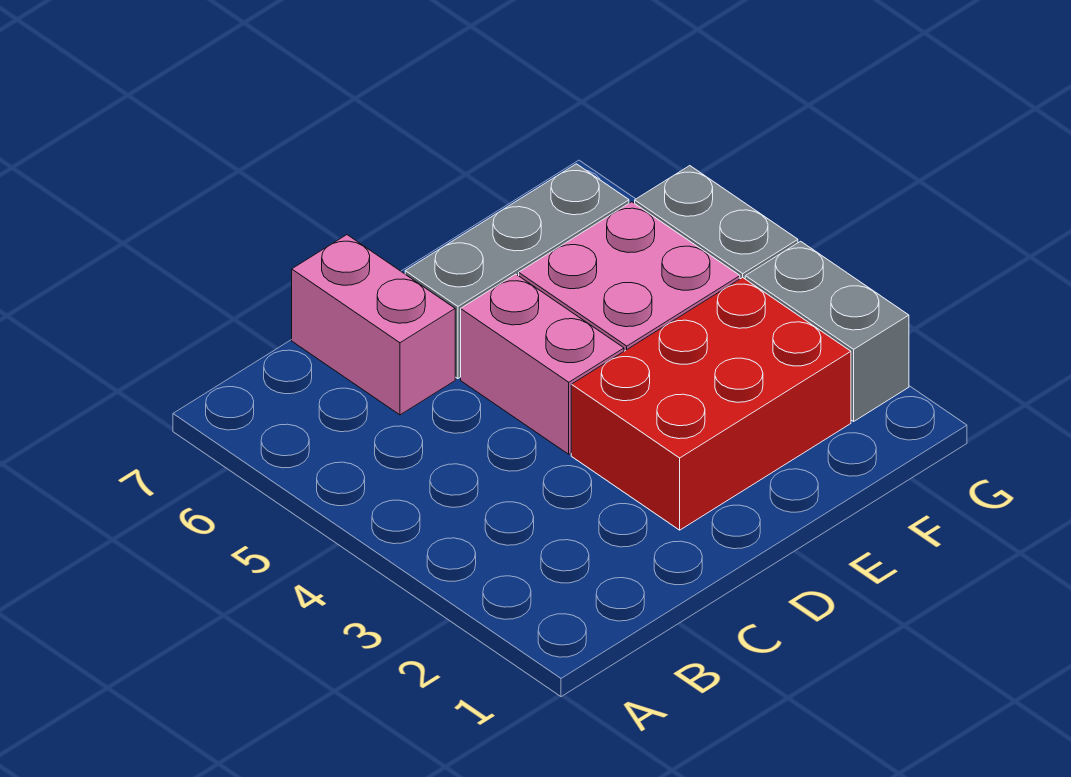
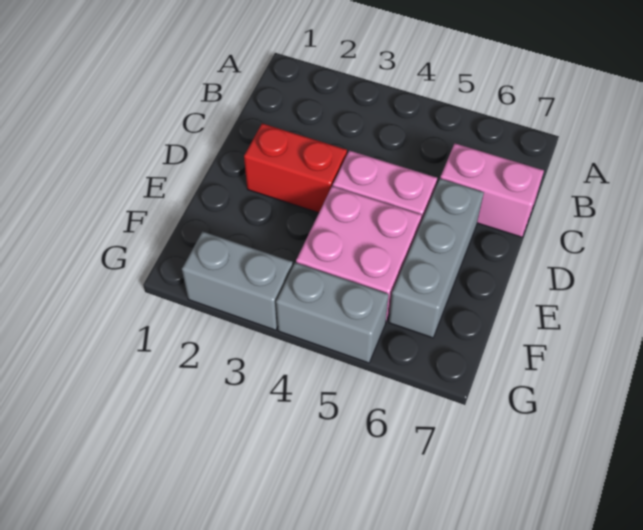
red brick D2:F3 level 1 -> red brick D2:D3 level 1

